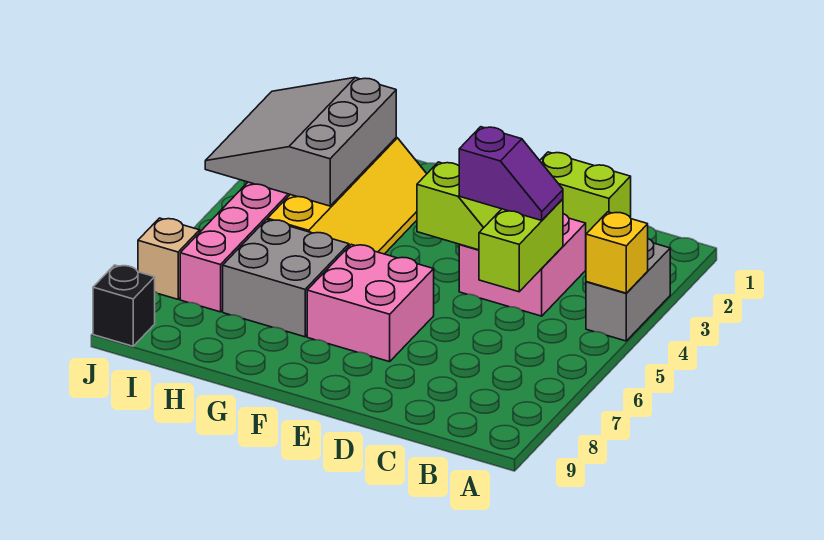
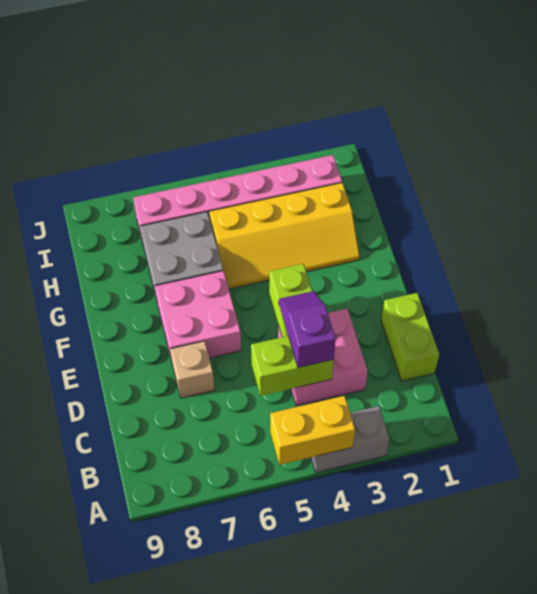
yellow brick A4 level 2 -> yellow brick A4:A5 level 2
purple slope C4:D4 level 3 top D -> purple slope C4:D4 level 3 top C
grey slope H2:J4 level 2 top H -> none
tan brick J7 level 1 -> tan brick D7 level 1
black brick J9 level 1 -> none

